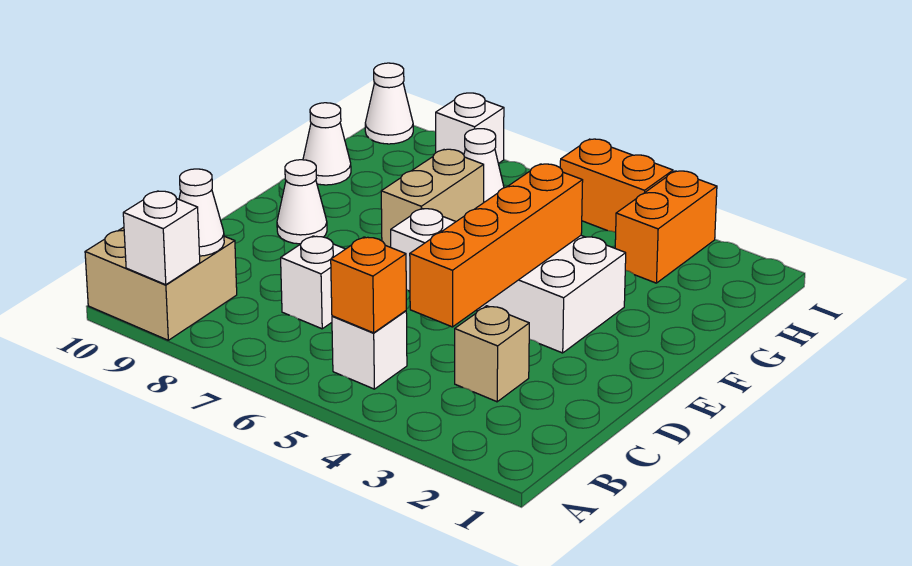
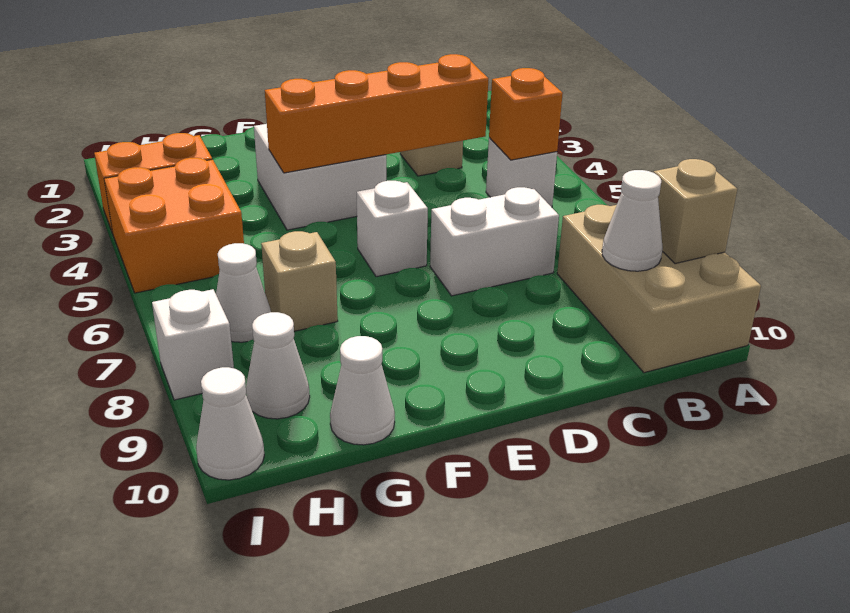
tan brick A9:B10 level 1 -> tan brick A8:B10 level 1
white brick A9 level 2 -> tan brick A9 level 2
white brick C7 level 1 -> white brick C7:D7 level 1
white cone E9 level 1 -> white cone H9 level 1
tan brick F7:G7 level 1 -> tan brick G7 level 1
orange brick I4:I5 level 1 -> orange brick H4:I5 level 1

